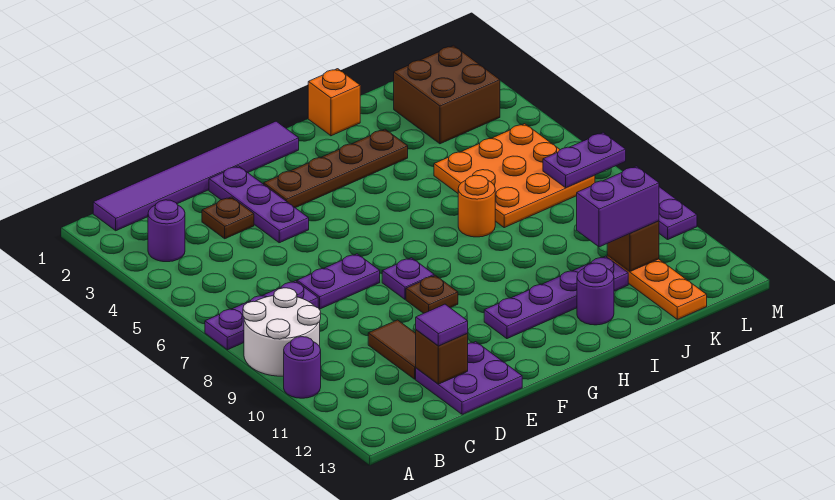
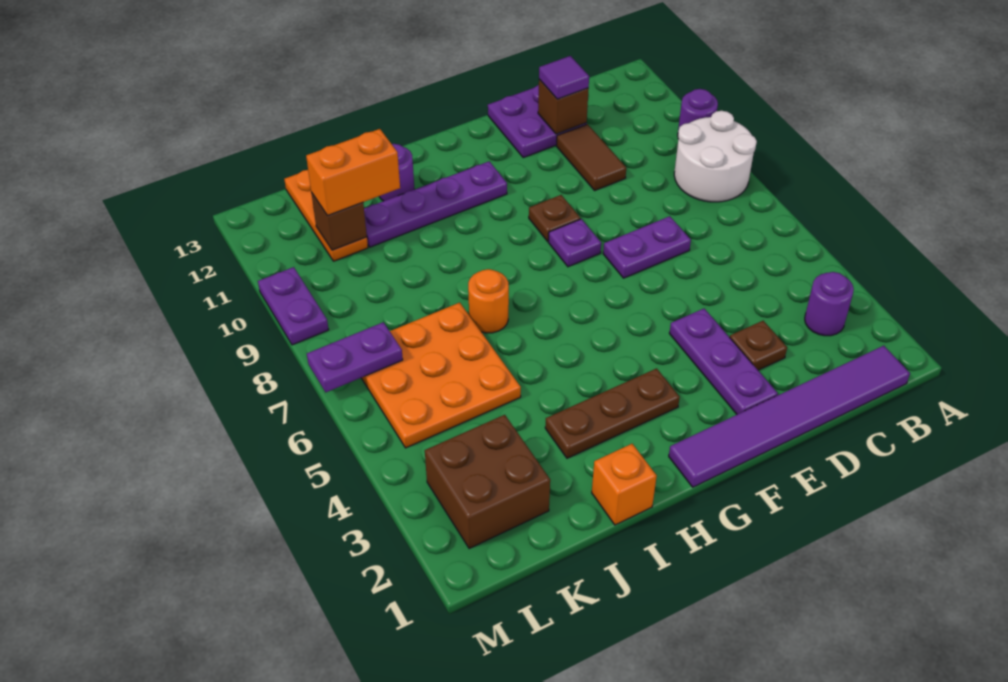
purple plate A7:C7 level 1 -> none
brown plate F3:I3 level 1 -> brown plate G3:I3 level 1
purple brick J11:K11 level 3 -> orange brick J11:K11 level 3

